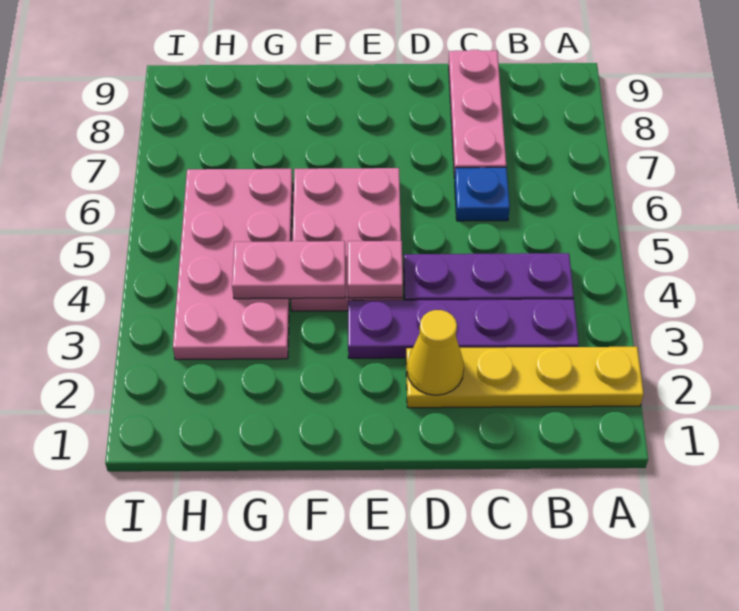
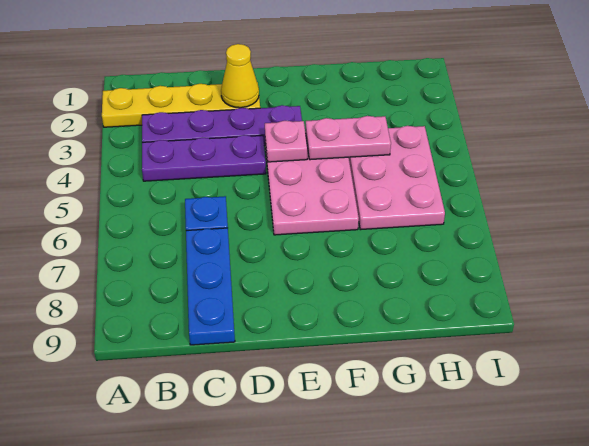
pink plate C7:C9 level 1 -> blue plate C7:C9 level 1
pink plate G3:H6 level 1 -> pink plate G4:H6 level 1

